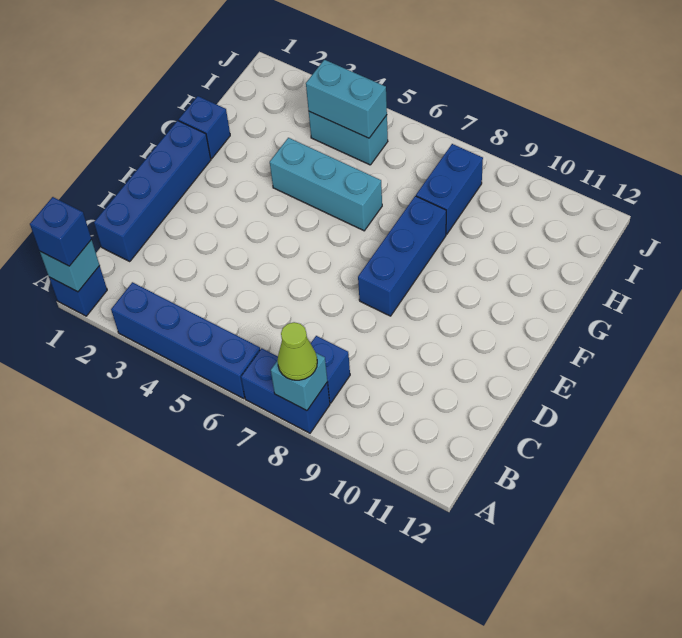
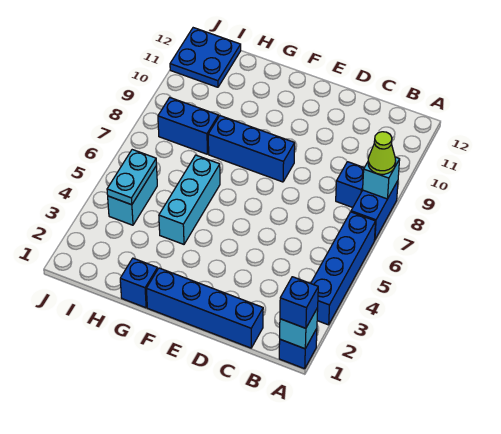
cyan brick I4:I5 level 2 -> cyan plate I4:I5 level 2
none -> blue plate I11:J12 level 1

